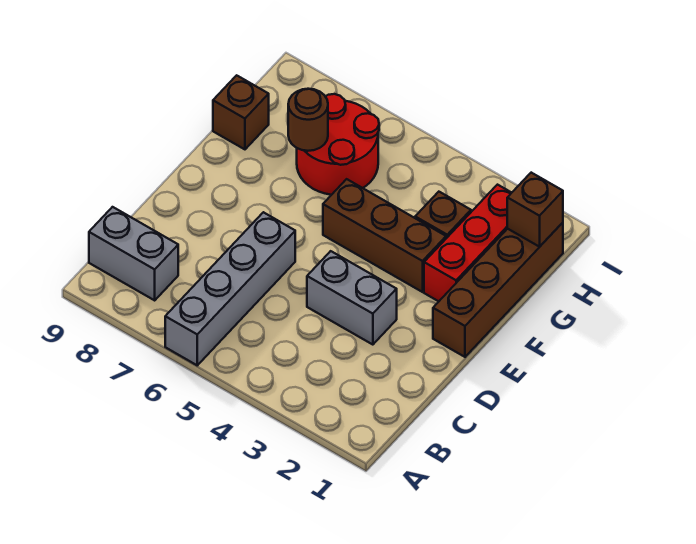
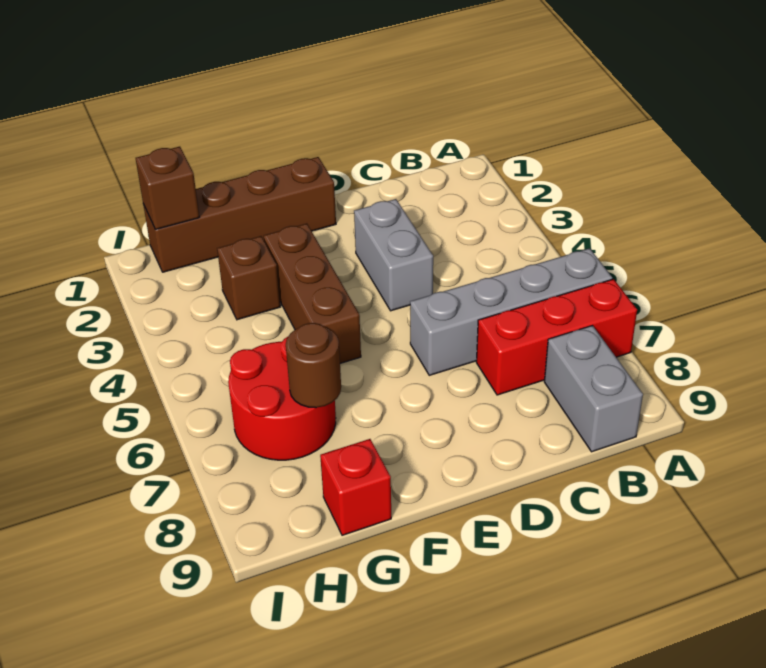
red brick F2:H2 level 1 -> red brick A7:C7 level 1
brown brick G9 level 1 -> red brick G9 level 1

